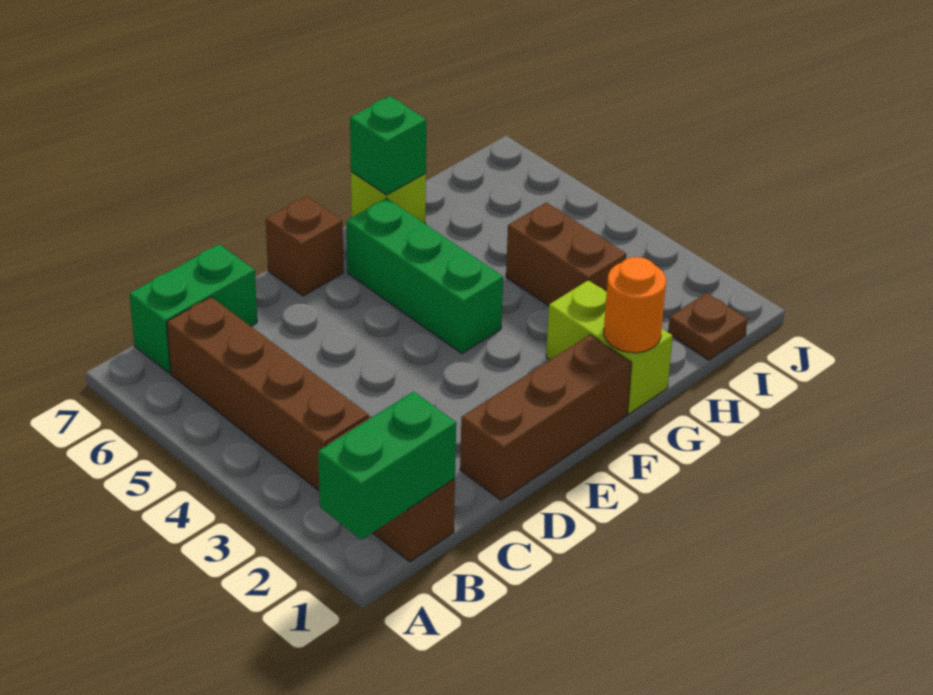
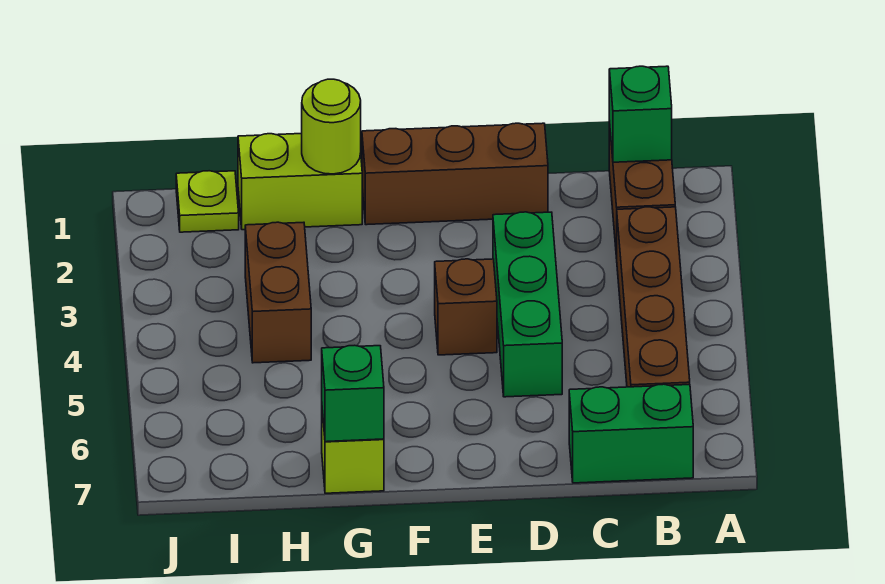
green brick A1:B1 level 2 -> green brick B1 level 2
brown brick E7 level 1 -> brown brick E4 level 1
green brick F4:F6 level 1 -> green brick D3:D5 level 1
lime brick G1:G2 level 1 -> lime brick G1:H1 level 1
orange round brick G1 level 2 -> lime round brick G1 level 2
brown plate I1 level 1 -> lime plate I1 level 1

